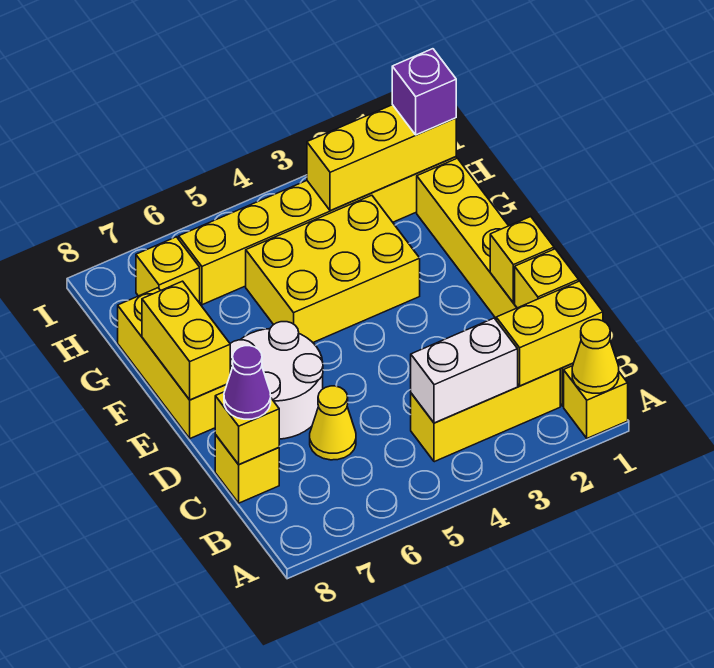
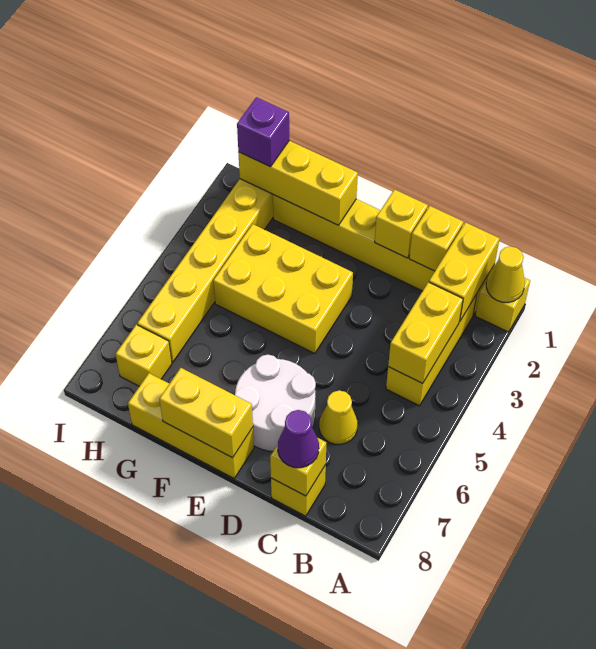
white brick B3:B4 level 2 -> yellow brick B3:B4 level 2
yellow brick F3:G5 level 1 -> yellow brick E3:G4 level 1
yellow brick H1:H3 level 2 -> yellow brick F1:H1 level 2

